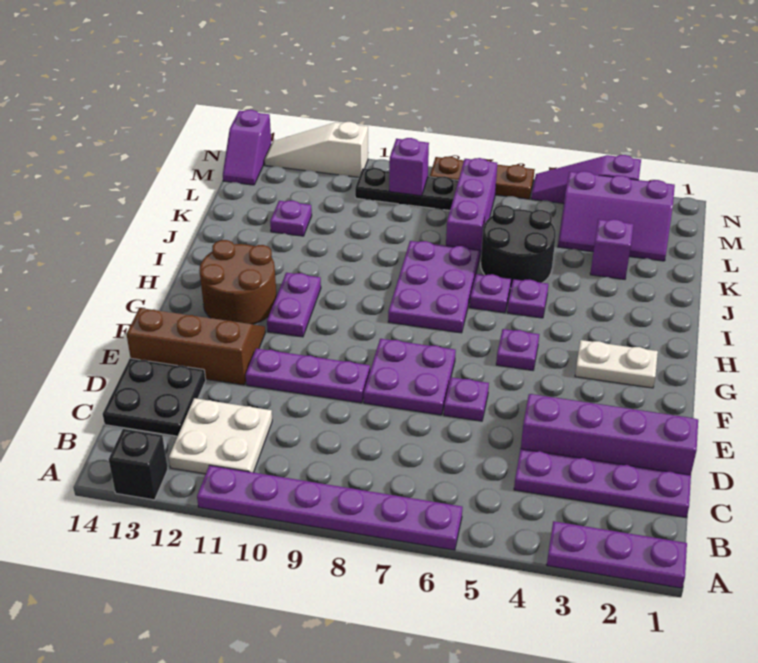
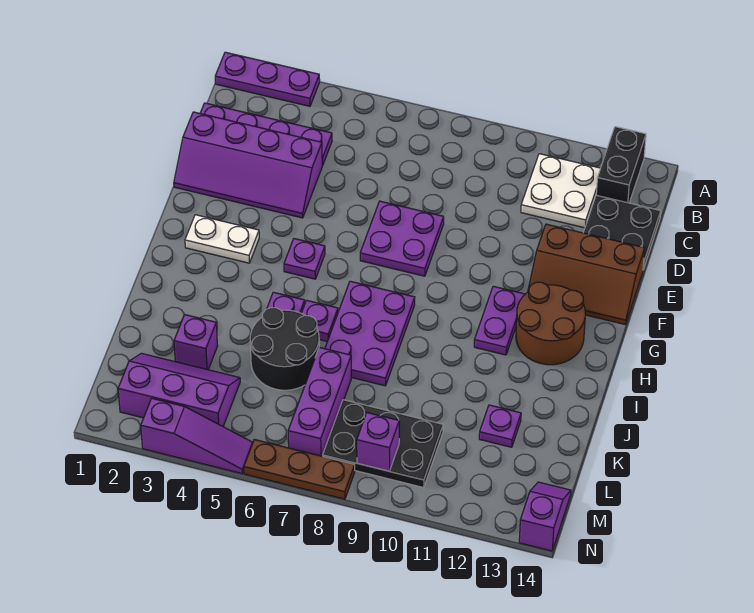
purple plate A6:A11 level 1 -> none
black brick A13 level 1 -> black brick A13:B13 level 1
purple plate E6 level 1 -> none
purple plate E9:E11 level 1 -> none
black plate M8:M10 level 1 -> black plate L8:M10 level 1
white slope N11:N13 level 1 top 11 -> none

